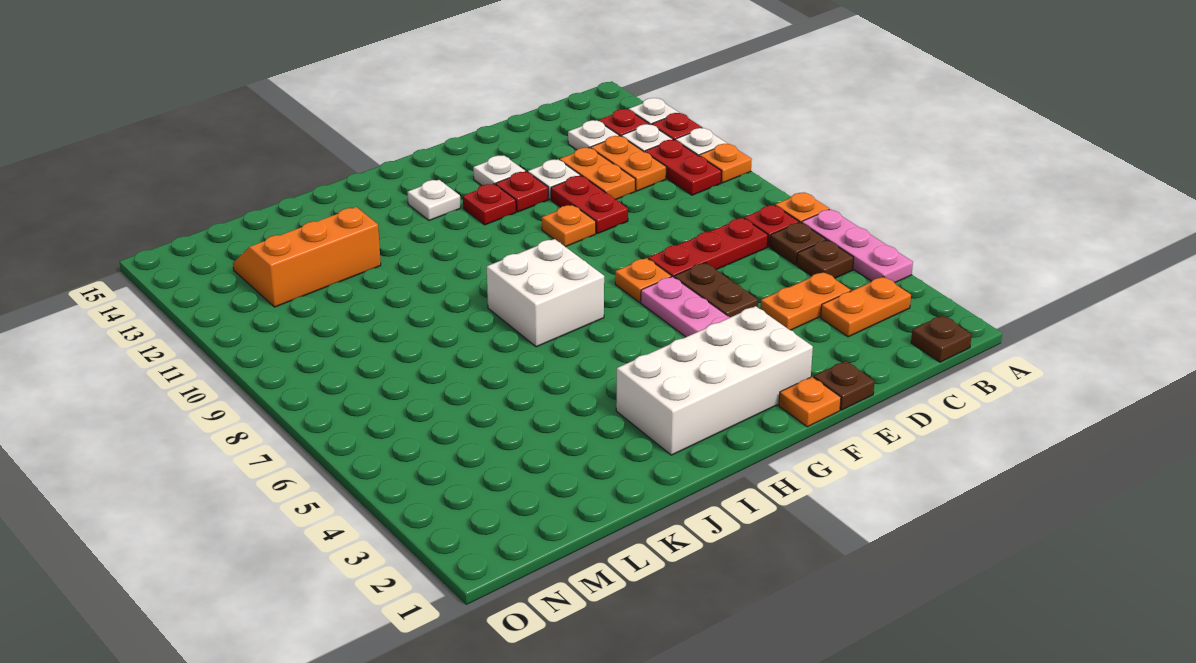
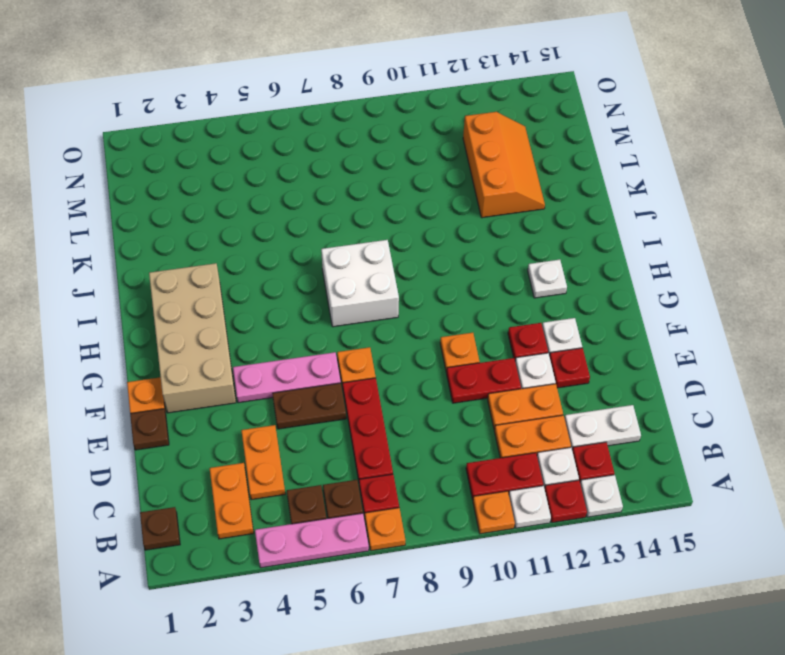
white plate C13 level 1 -> white plate C13:C14 level 1
white brick F2:I3 level 1 -> tan brick F2:I3 level 1
red plate G12 level 1 -> red plate E13 level 1

